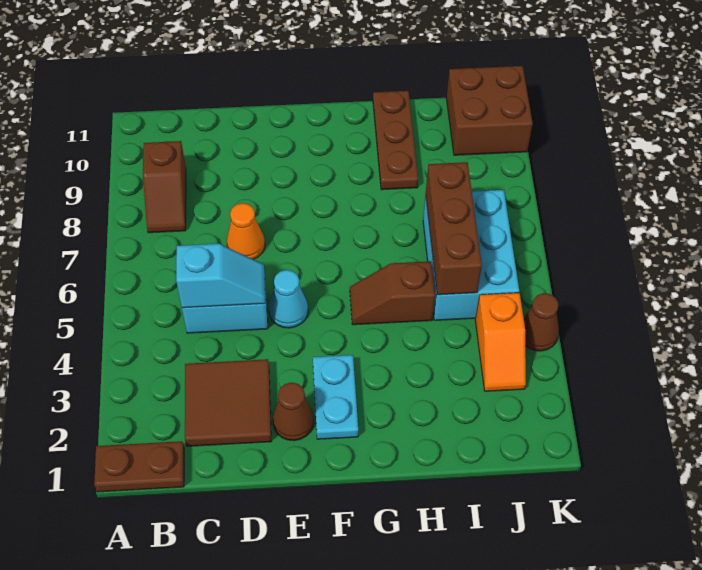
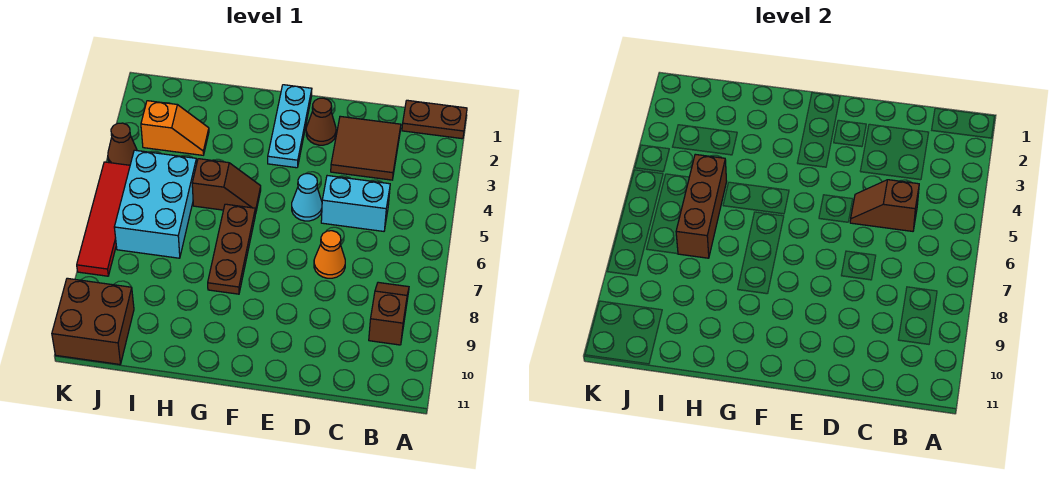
cyan slope C5:D5 level 2 top C -> brown slope C5:D5 level 2 top C
cyan plate F2:F3 level 1 -> cyan plate F1:F3 level 1
brown plate H9:H11 level 1 -> brown plate G6:G8 level 1
orange slope J3:J4 level 1 top 4 -> orange slope I3:J3 level 1 top J
none -> red tile K5:K8 level 1

